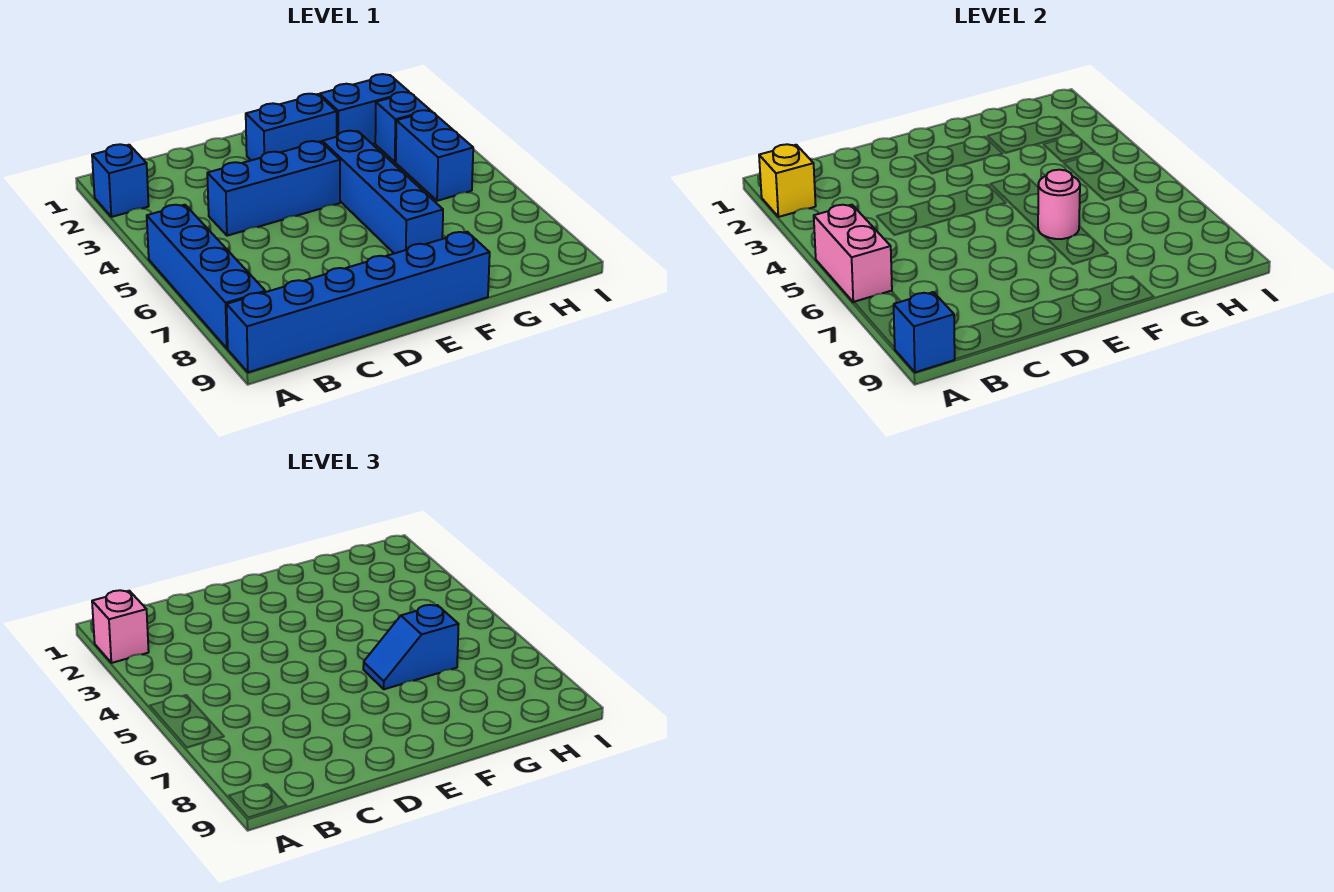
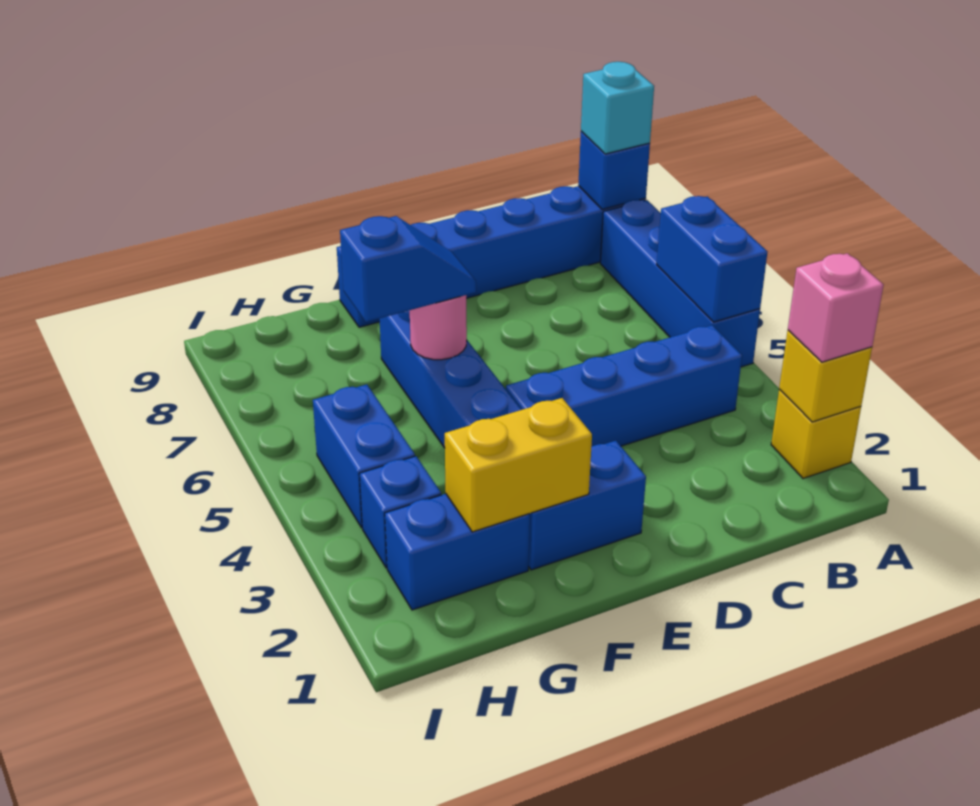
blue brick A2 level 1 -> yellow brick A2 level 1
pink brick A5:A6 level 2 -> blue brick A5:A6 level 2
none -> cyan brick A9 level 3
blue brick C4:E4 level 1 -> blue brick B4:E4 level 1
none -> yellow brick F2:G2 level 2

